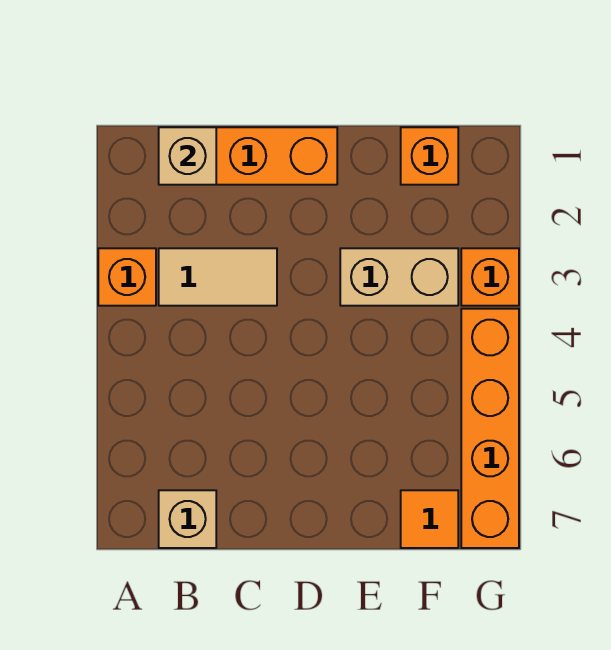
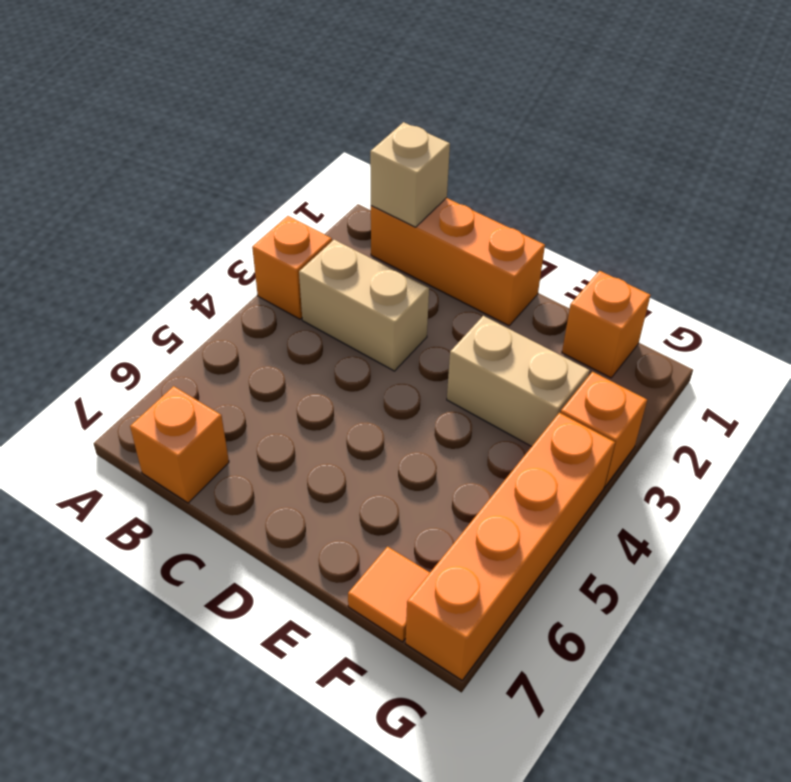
tan tile B3:C3 level 1 -> tan brick B3:C3 level 1
tan brick B7 level 1 -> orange brick B7 level 1

